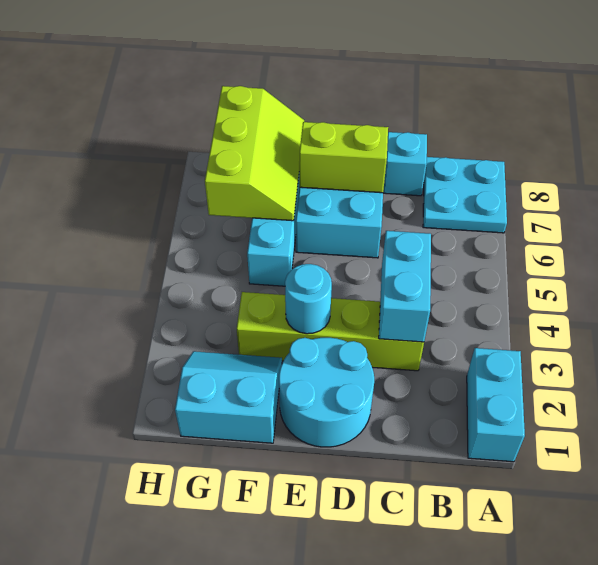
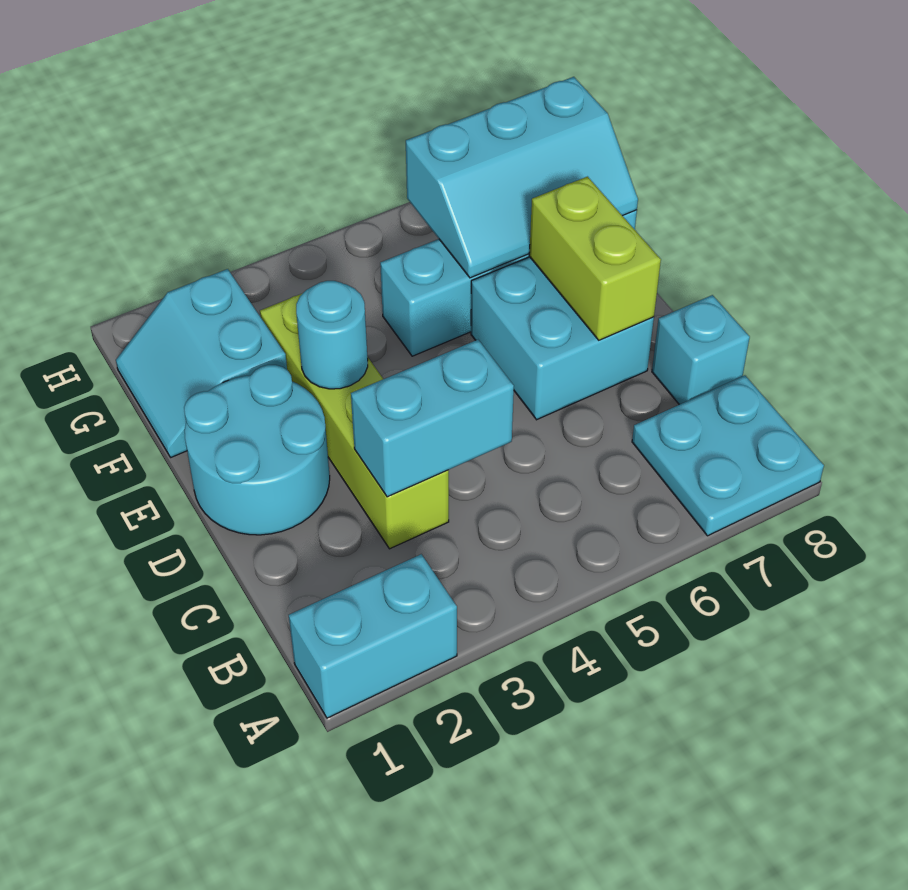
cyan slope F1:G2 level 1 top 1 -> cyan slope F1:G2 level 1 top 2
lime slope F6:G8 level 2 top G -> cyan slope F6:G8 level 2 top G

